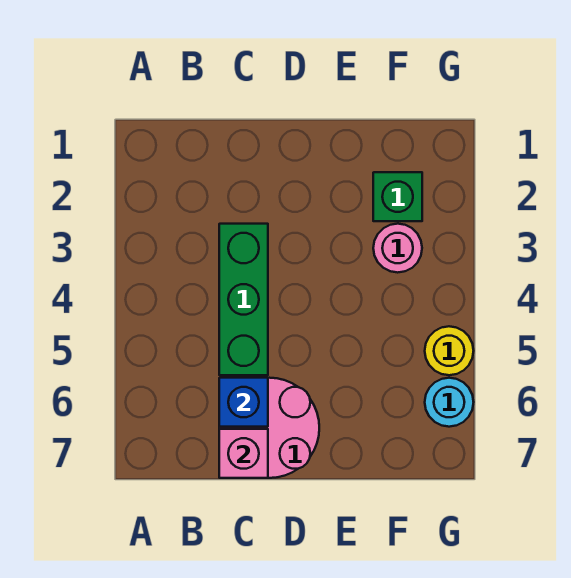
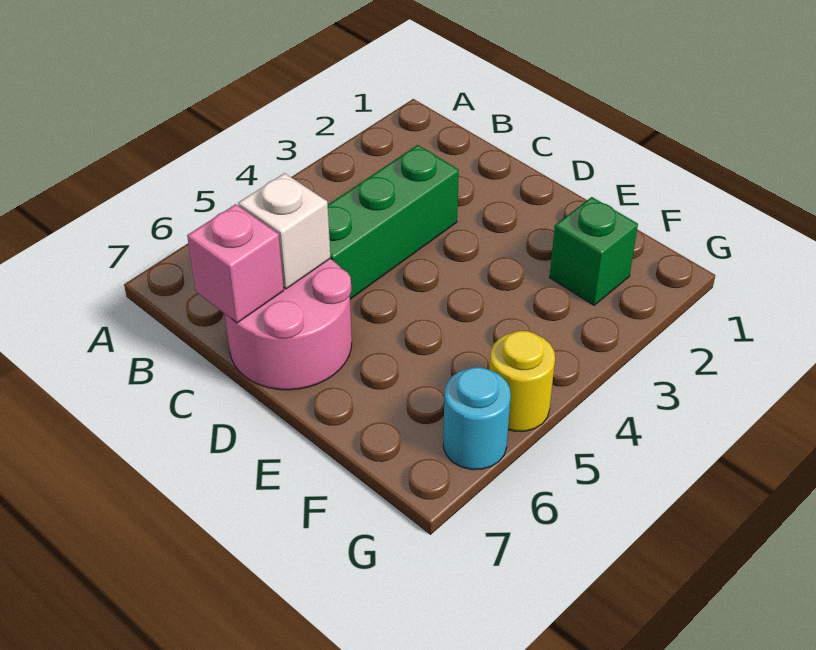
blue brick C6 level 2 -> white brick C6 level 2
pink round brick F3 level 1 -> none

